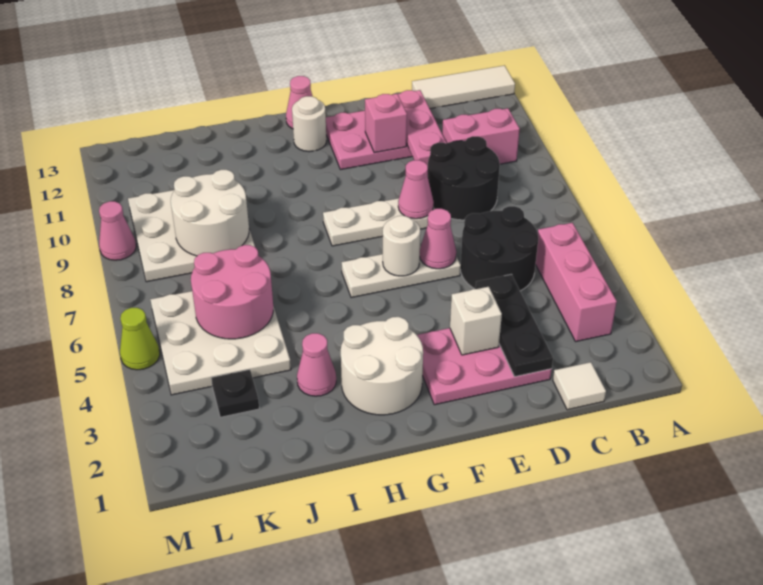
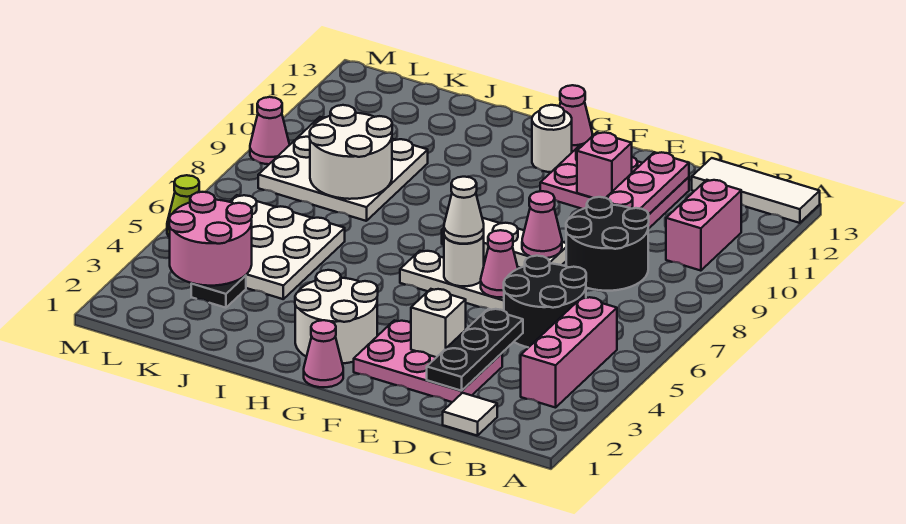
pink brick B10:C10 level 1 -> pink brick B10:B11 level 1
none -> white cone F6 level 3
pink cone I3 level 1 -> pink cone G1 level 1
pink round brick J5:K6 level 2 -> pink round brick K3:L4 level 2

